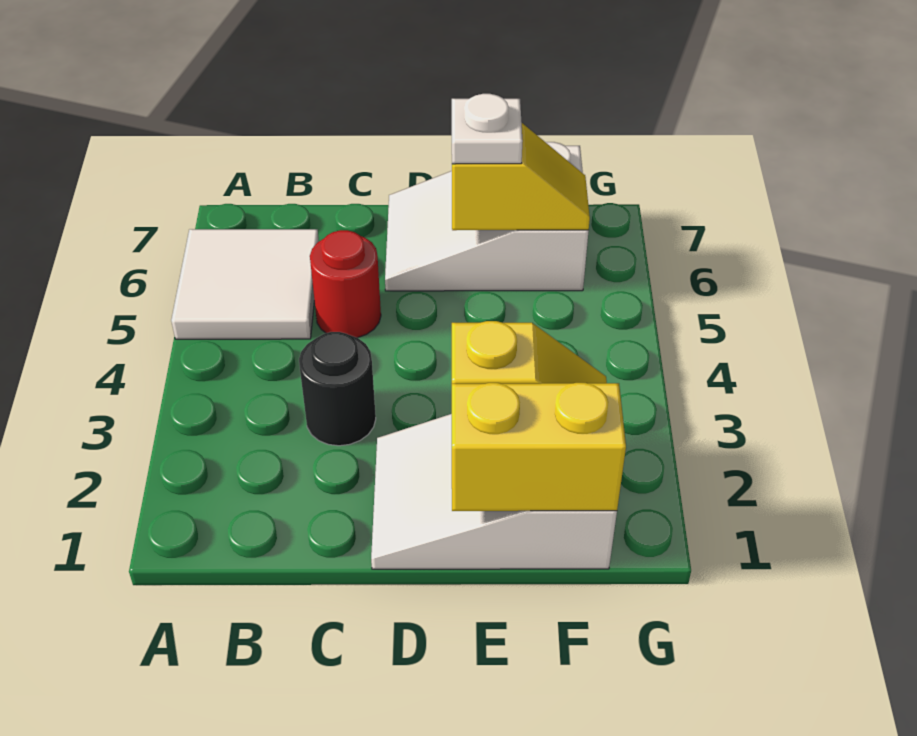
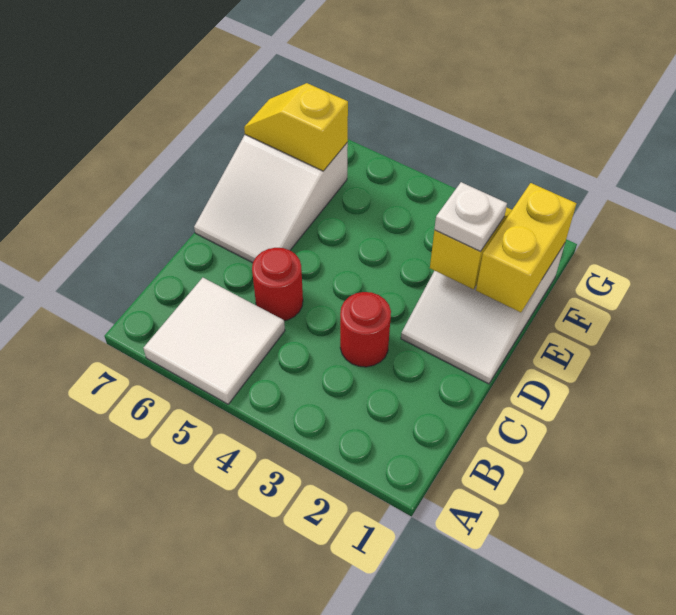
black round brick C3 level 1 -> red round brick C3 level 1
yellow slope E6:F6 level 2 top E -> yellow slope F6:F7 level 2 top 6
white plate E6 level 3 -> white plate E2 level 3

